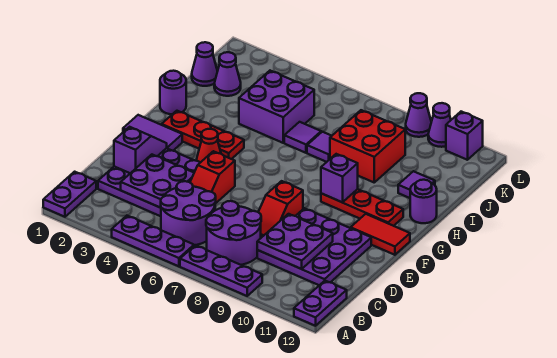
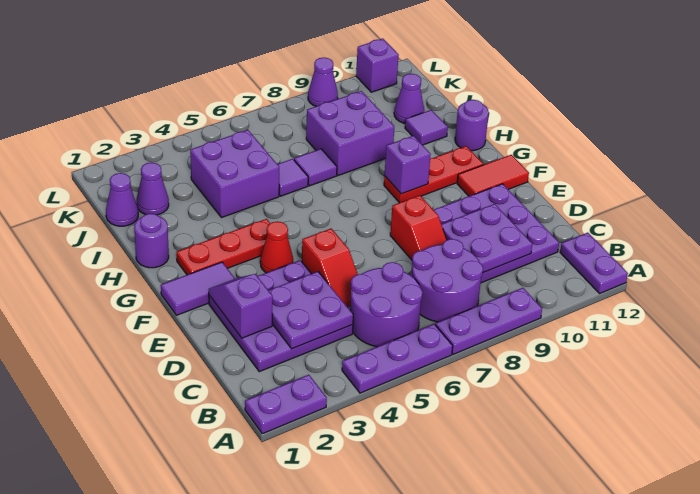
purple plate A1:B1 level 1 -> purple plate A1:A2 level 1
red brick I8:J9 level 1 -> purple brick I8:J9 level 1
purple cone L10 level 1 -> purple cone J11 level 1

